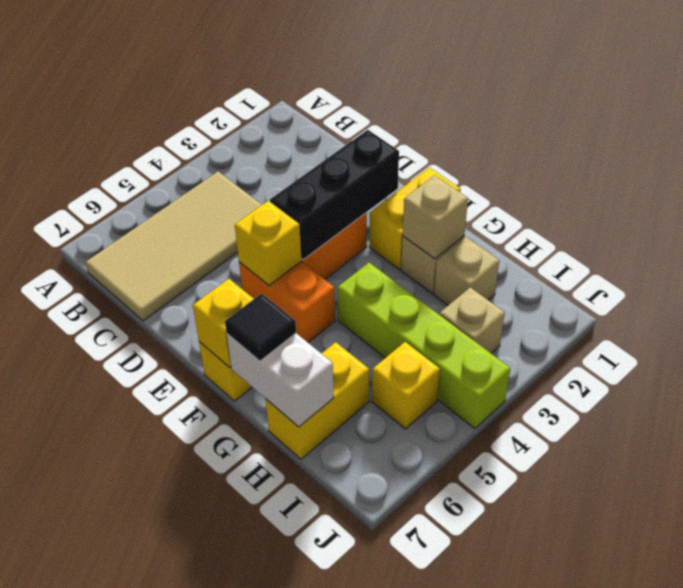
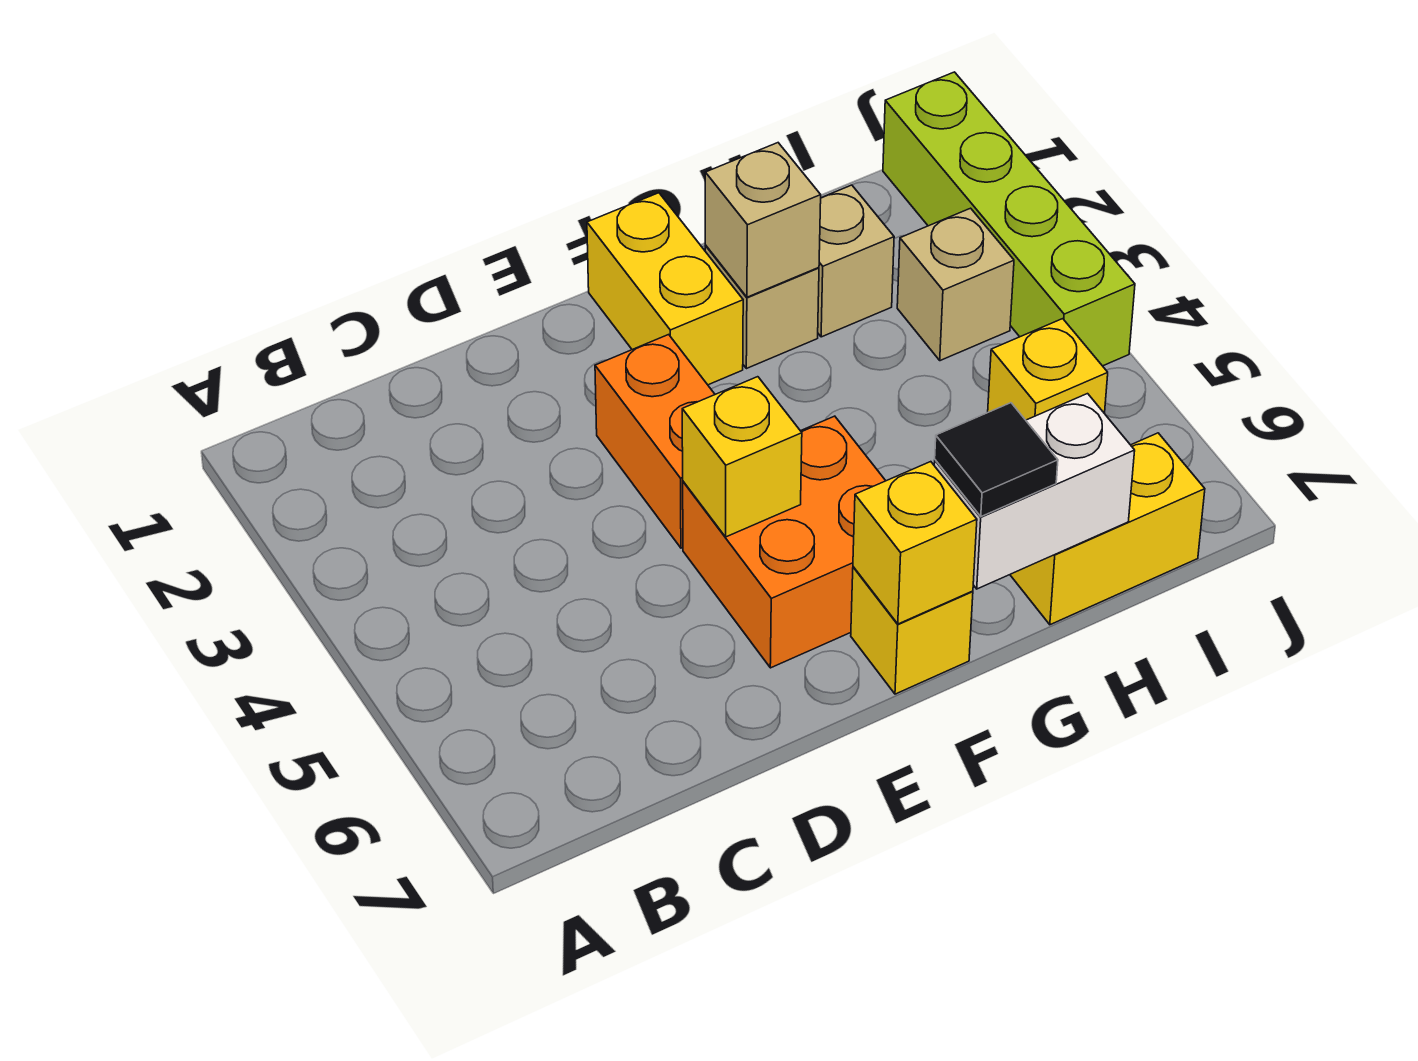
tan tile B4:C7 level 1 -> none
black brick E2:E4 level 2 -> none
orange brick E5:F5 level 1 -> orange brick E5:F6 level 1
lime brick G4:J4 level 1 -> lime brick J1:J4 level 1
yellow brick H6:H7 level 1 -> yellow brick H7:I7 level 1

